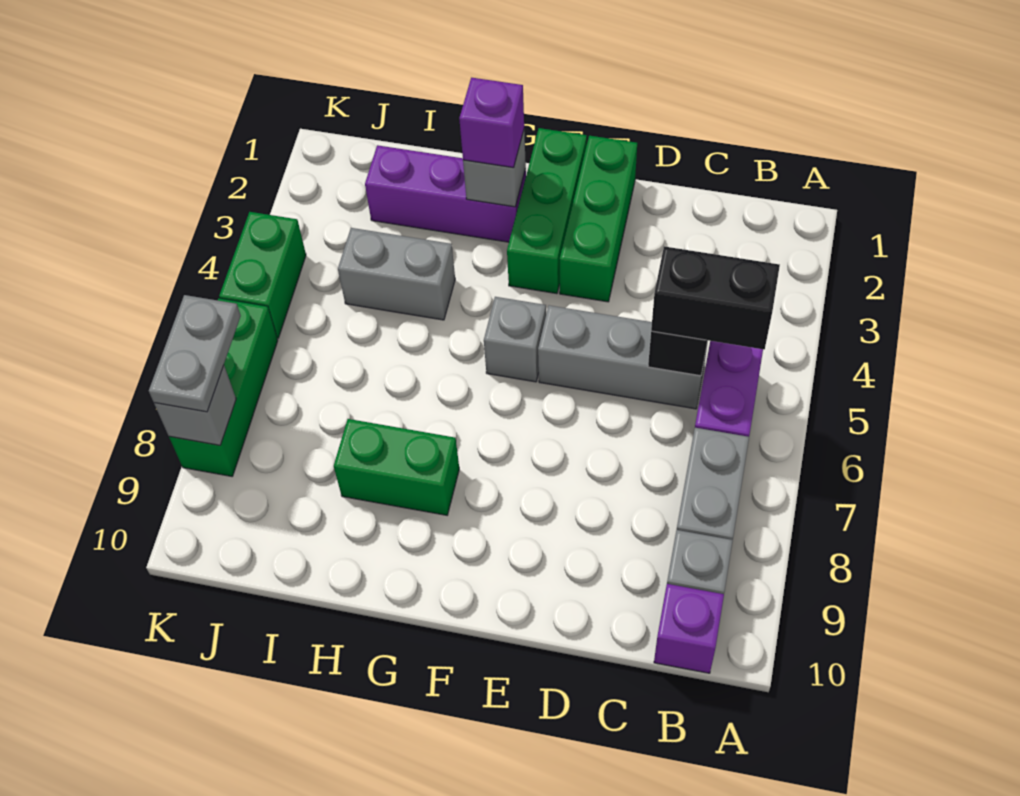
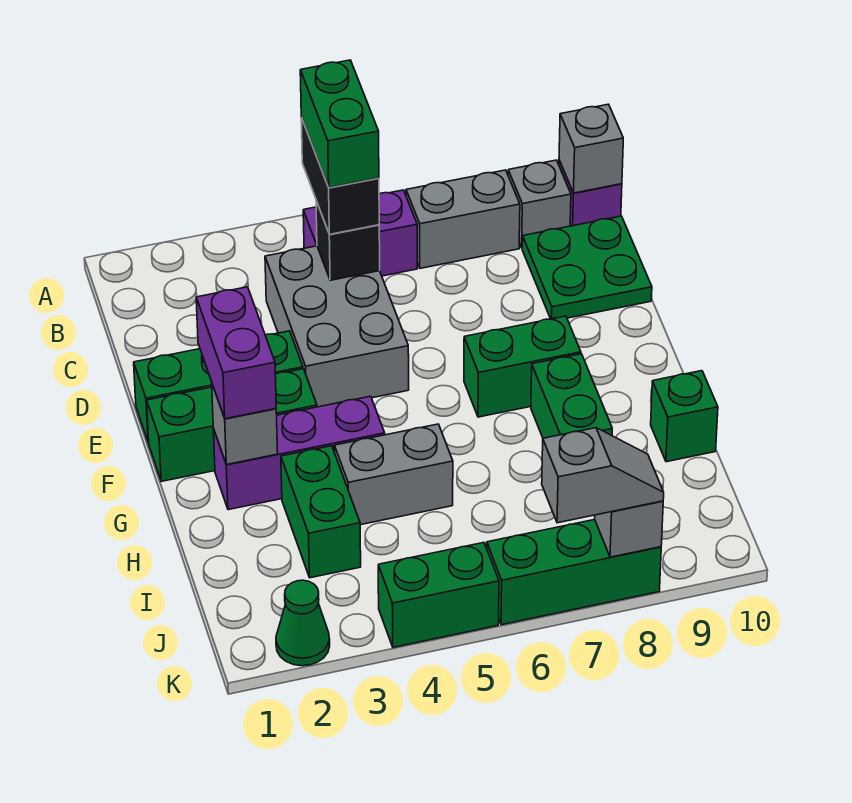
none -> green brick B5:C5 level 4
grey brick C5:E5 level 1 -> grey brick C4:E5 level 1
none -> green plate C9:D10 level 1
grey brick F5 level 1 -> grey brick B10 level 2
none -> green brick F7:F8 level 1
purple brick G2:I2 level 1 -> purple brick G2:G4 level 1
purple brick G2 level 3 -> purple brick F2:G2 level 3
none -> green brick H3:I3 level 1
grey brick H4:I4 level 1 -> grey brick H4:H5 level 1
none -> green brick H10 level 1
none -> green cone K2 level 1
grey plate K7:K8 level 3 -> grey slope K7:K8 level 3 top 7

